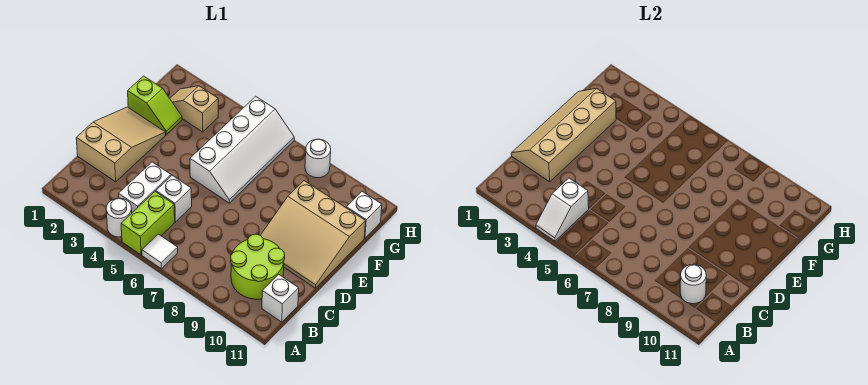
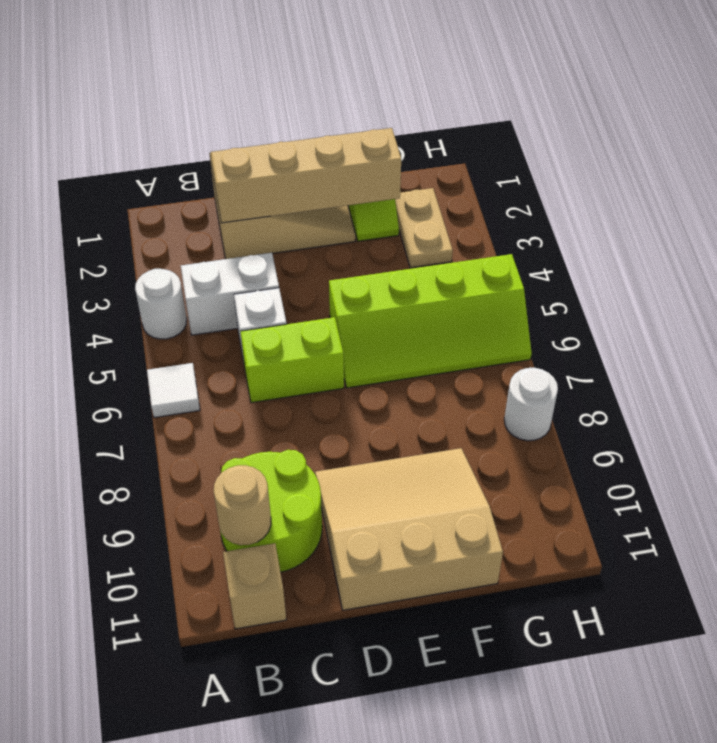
white slope A4:B4 level 2 top B -> none
lime brick A5:B5 level 1 -> lime brick C6:D6 level 1
white round brick B10 level 2 -> tan round brick B10 level 2
white brick B11 level 1 -> tan brick B11 level 1
tan slope D9:F11 level 1 top F -> tan slope D9:F11 level 1 top 11
white slope E5:H6 level 1 top 5 -> lime slope E5:H6 level 1 top 5
tan slope G2:G3 level 1 top 3 -> tan plate G2:G3 level 1
white brick G11 level 1 -> none

